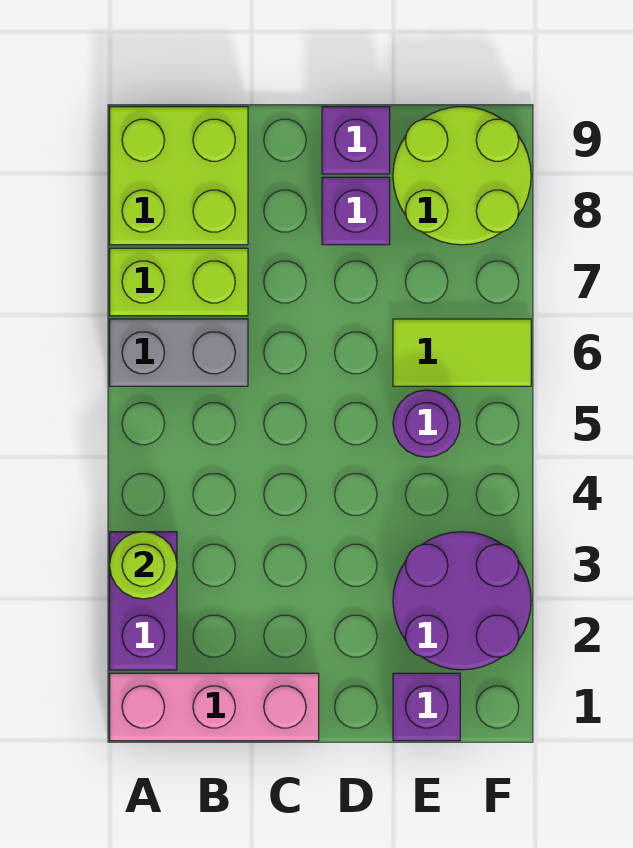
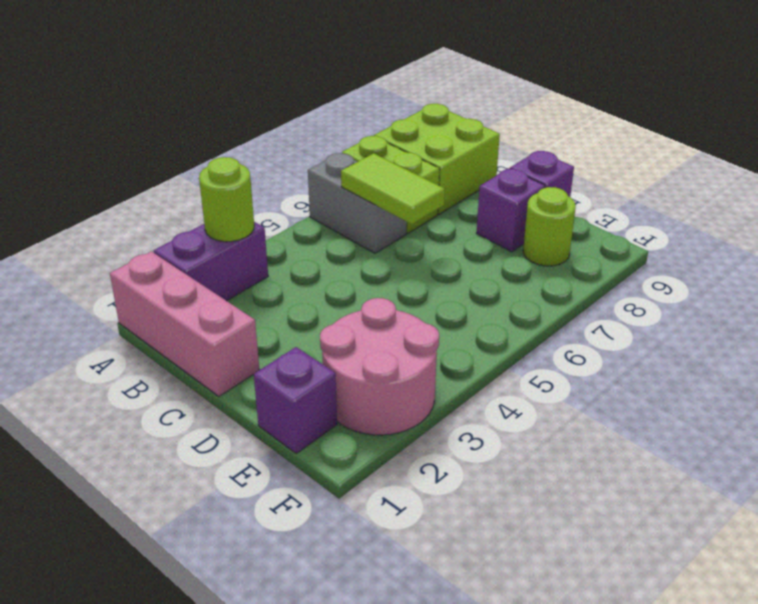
purple round brick E2:F3 level 1 -> pink round brick E2:F3 level 1
purple round brick E5 level 1 -> none
lime tile E6:F6 level 1 -> lime tile B6:C6 level 2
lime round brick E8:F9 level 1 -> lime round brick E8 level 1

